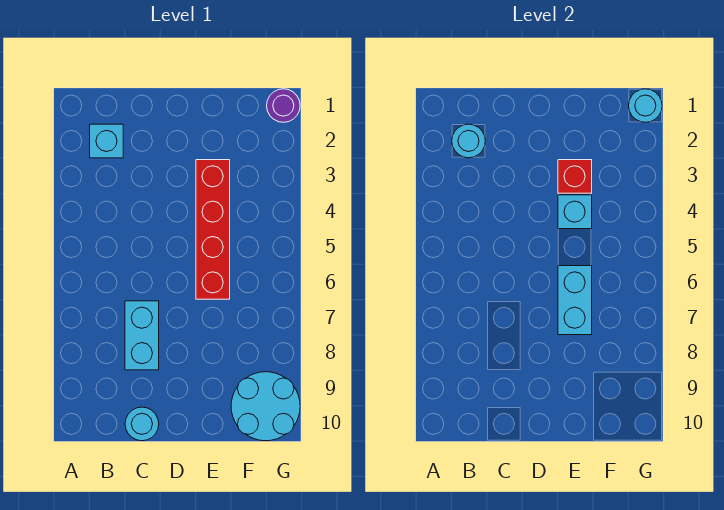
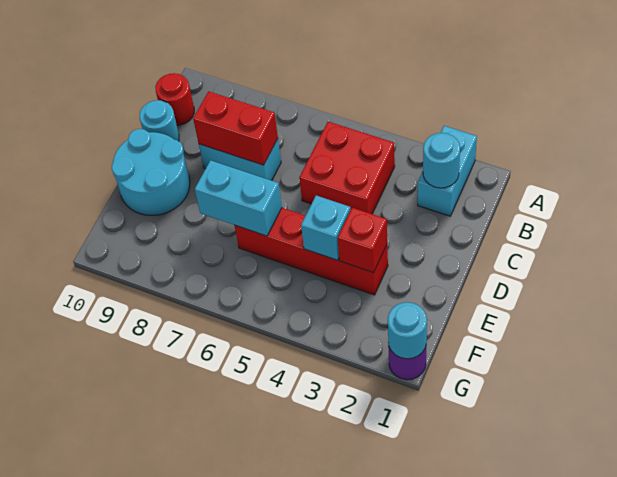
cyan brick B2 level 1 -> cyan brick A2:B2 level 1
none -> red brick B4:C5 level 1
none -> red round brick B10 level 1
none -> red brick C7:C8 level 2
cyan round brick F9:G10 level 1 -> cyan round brick D9:E10 level 1

